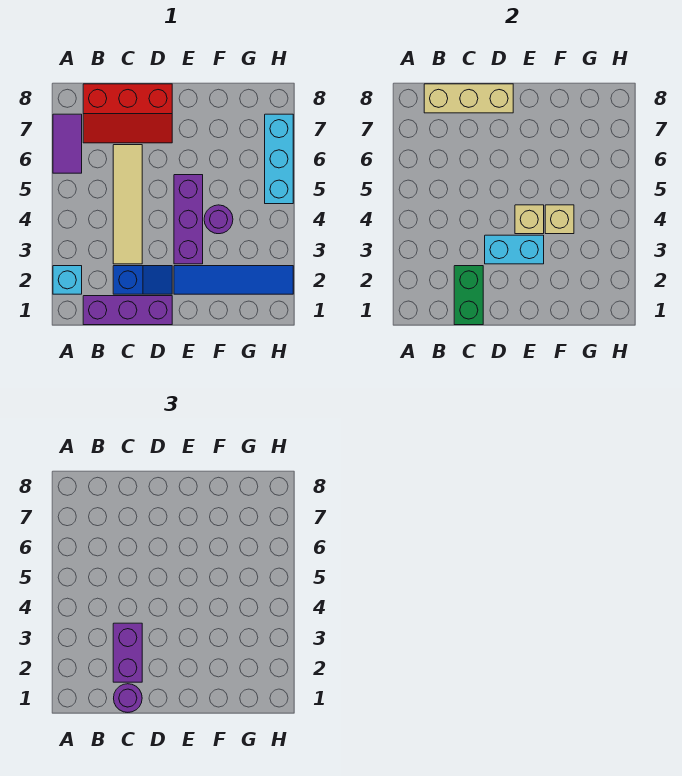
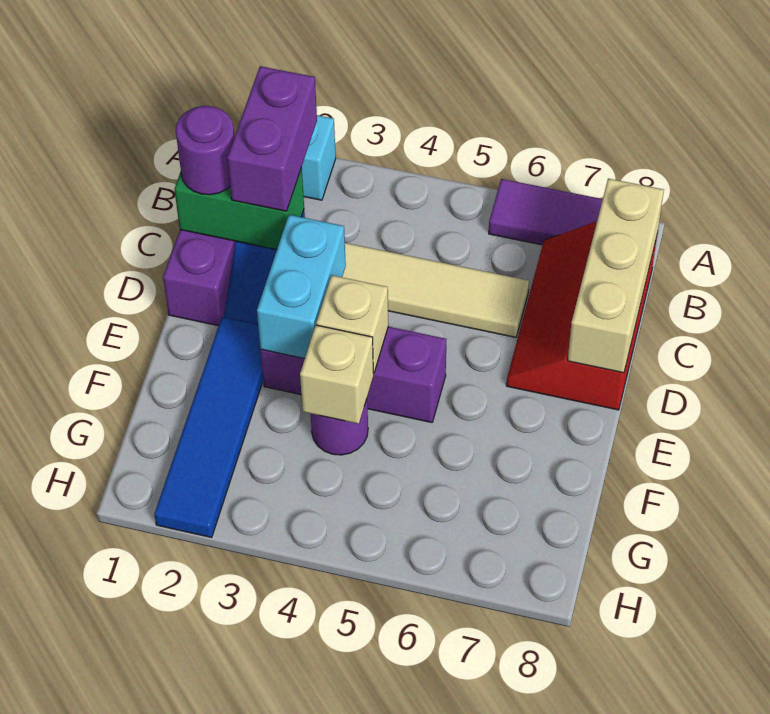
purple brick C2:C3 level 3 -> purple brick B2:C2 level 3
cyan brick H5:H7 level 1 -> none

